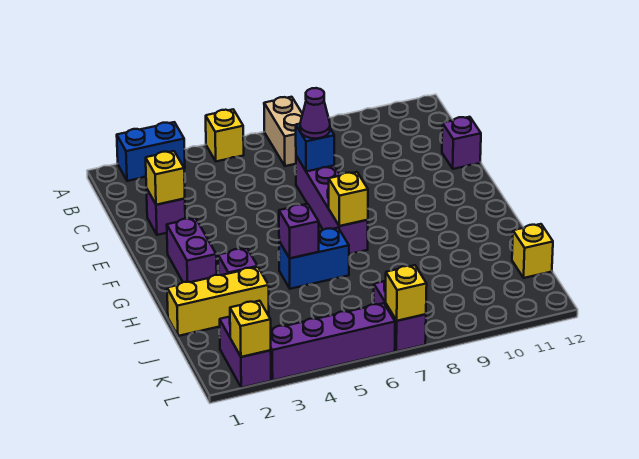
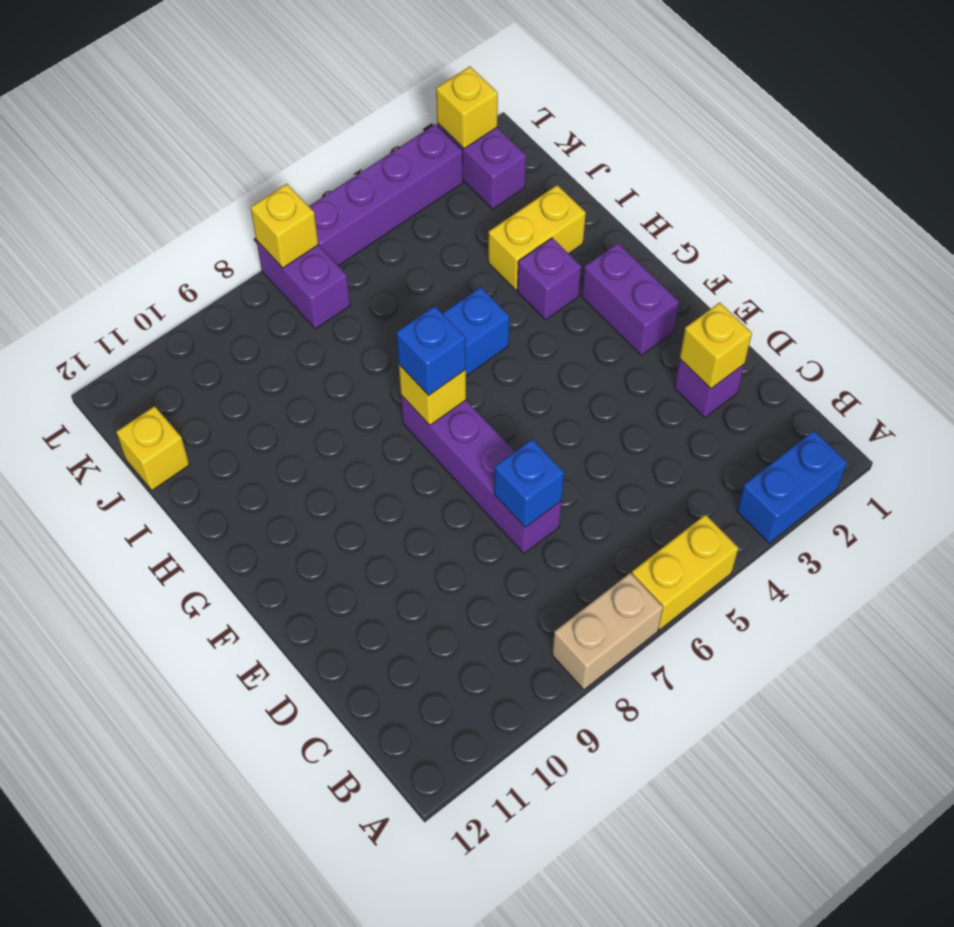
yellow brick A5 level 1 -> yellow brick A5:A6 level 1
tan brick A7:B7 level 1 -> tan brick A7:A8 level 1
purple cone D7 level 3 -> none
purple brick D12 level 1 -> none
none -> blue brick G7 level 3
purple brick H5 level 2 -> none
yellow brick I1:I3 level 1 -> yellow brick I2:I3 level 1

